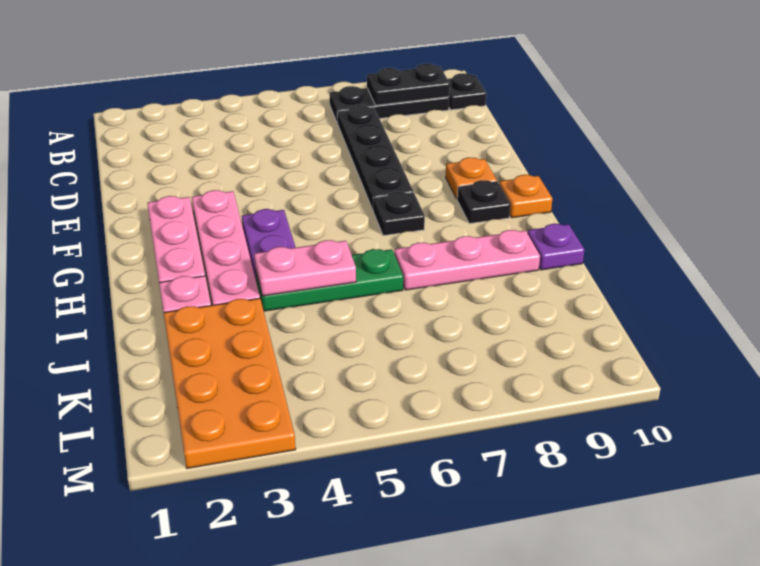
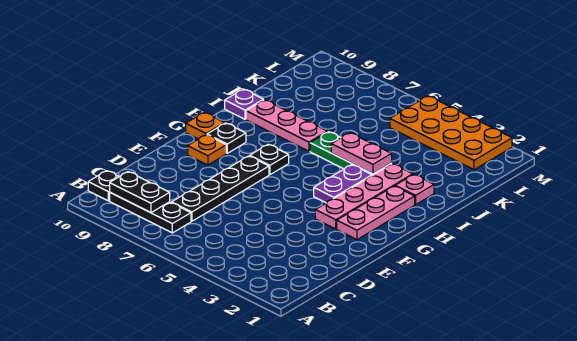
orange plate J2:M3 level 1 -> orange plate L2:M5 level 1

